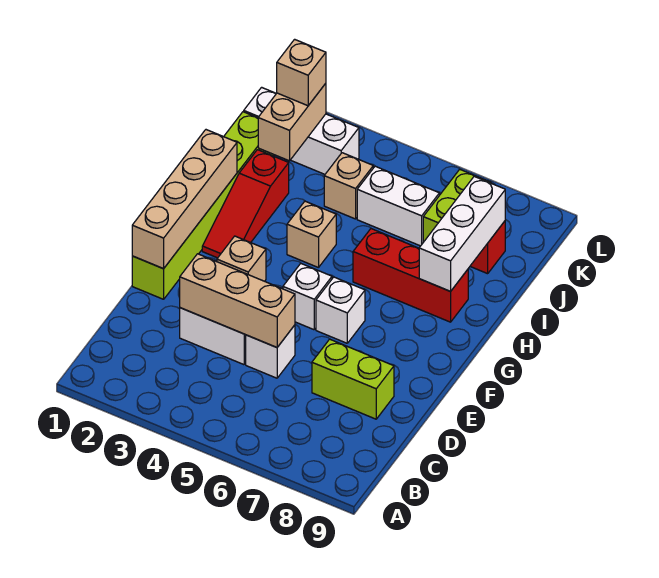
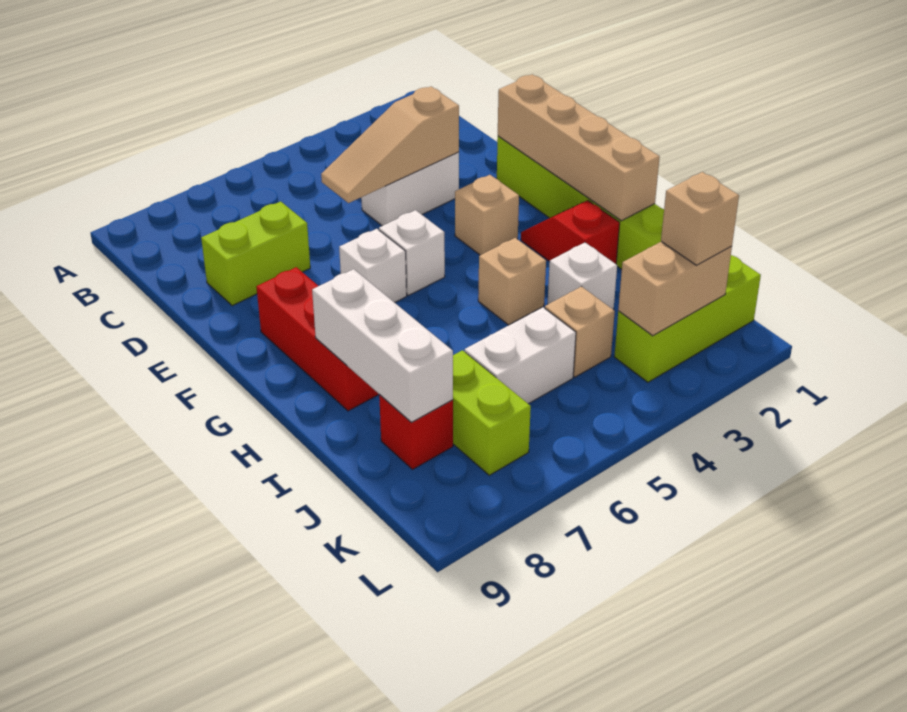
tan brick D3:D5 level 2 -> tan slope D3:D5 level 2 top 3
white brick D5 level 1 -> white brick I3 level 1
red slope G2:I2 level 1 top I -> red slope G2:H2 level 1 top H
red brick H6:H8 level 1 -> red brick F8:H8 level 1
tan brick J2:K2 level 2 -> tan brick K2:K3 level 2
white brick K1:K3 level 1 -> lime brick K1:K3 level 1

